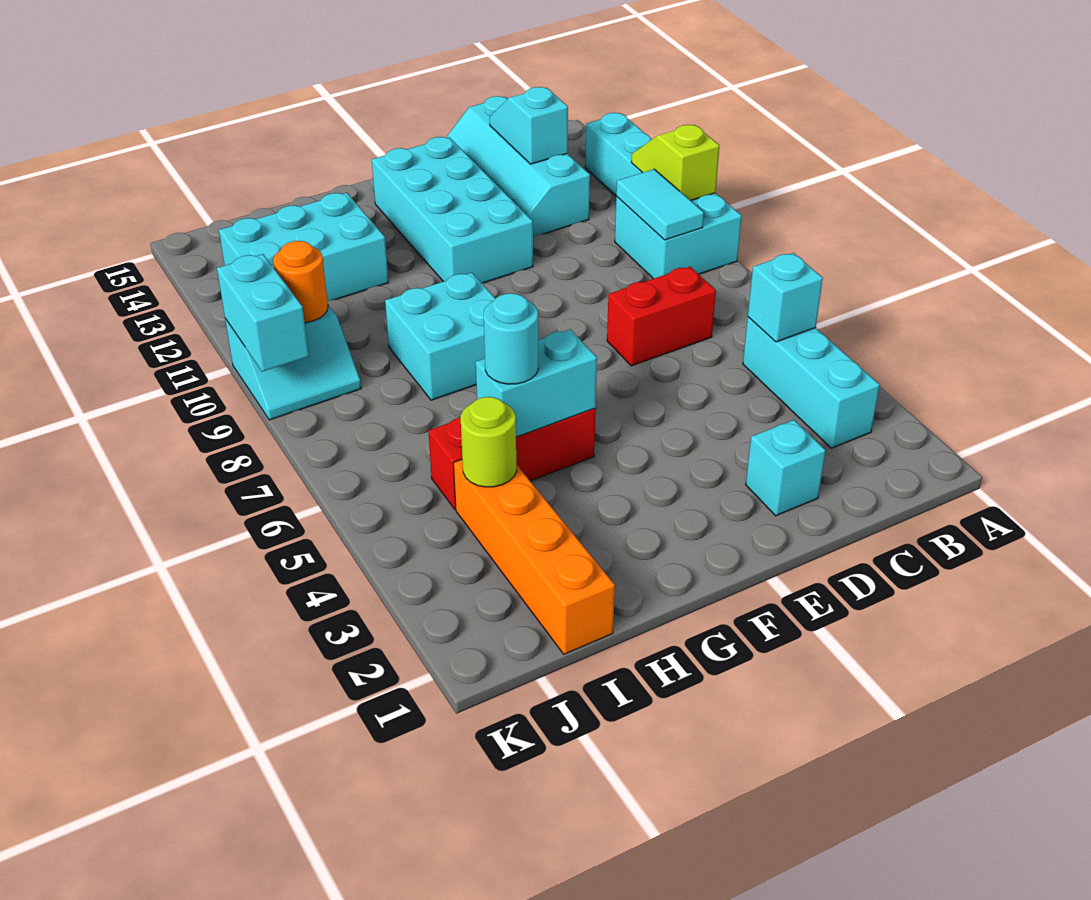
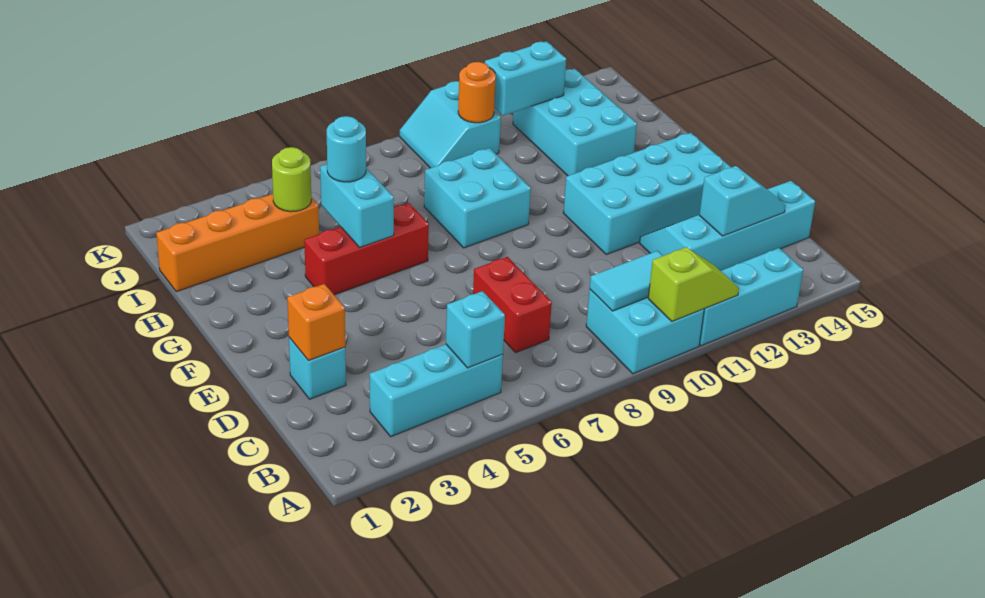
none -> orange brick D2 level 2
red brick G5:I5 level 1 -> red brick G4:G6 level 1
cyan brick K9:K10 level 2 -> cyan brick J11:J12 level 2

